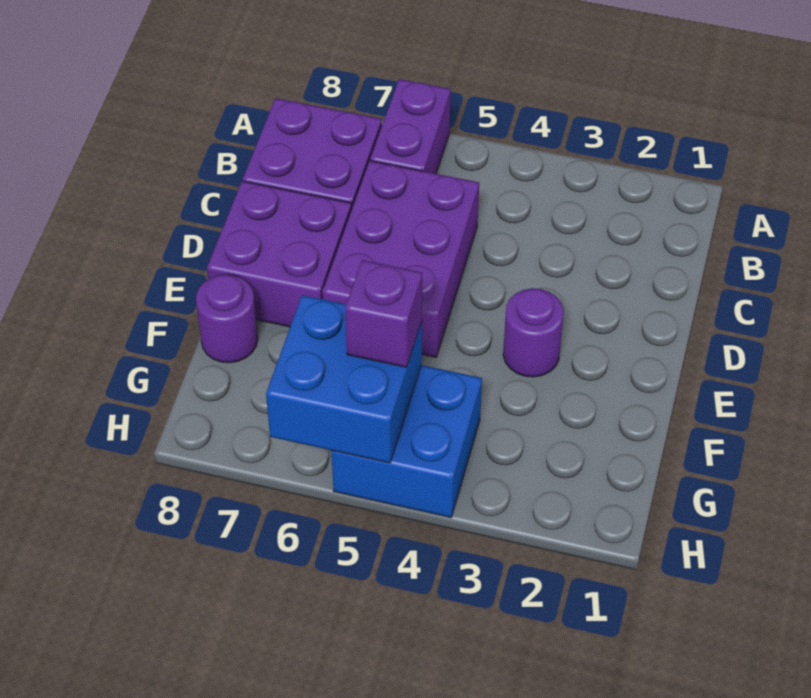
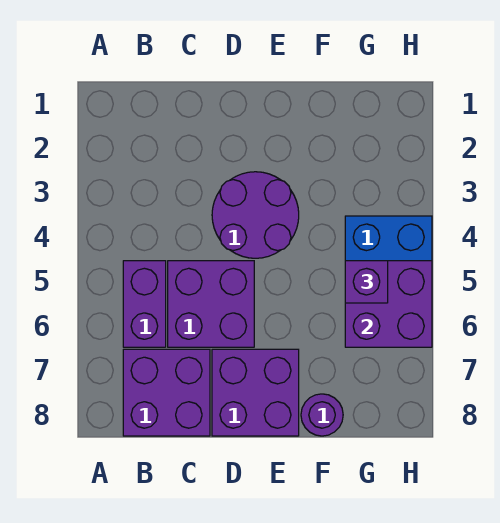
purple brick A6:B6 level 1 -> purple brick B5:B6 level 1
purple brick C5:E6 level 1 -> purple brick C5:D6 level 1
purple round brick E3 level 1 -> purple round brick D3:E4 level 1
blue brick G5:H6 level 2 -> purple brick G5:H6 level 2

